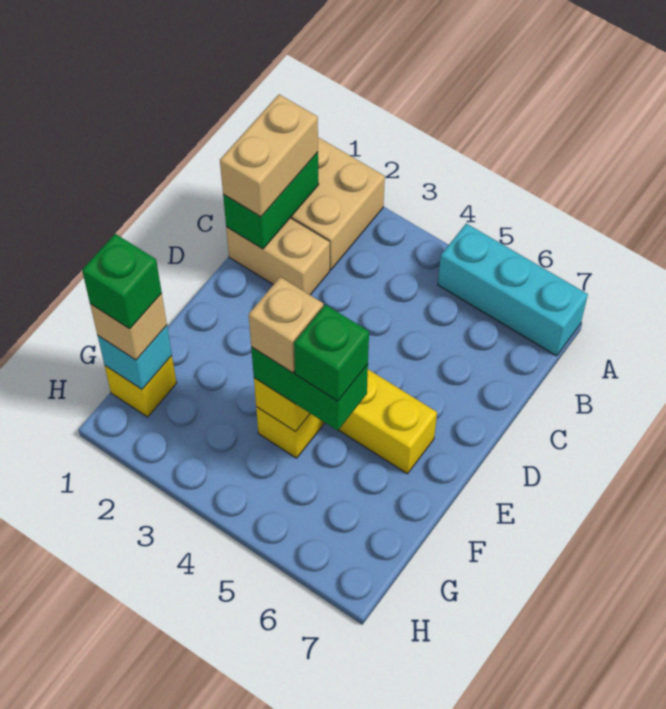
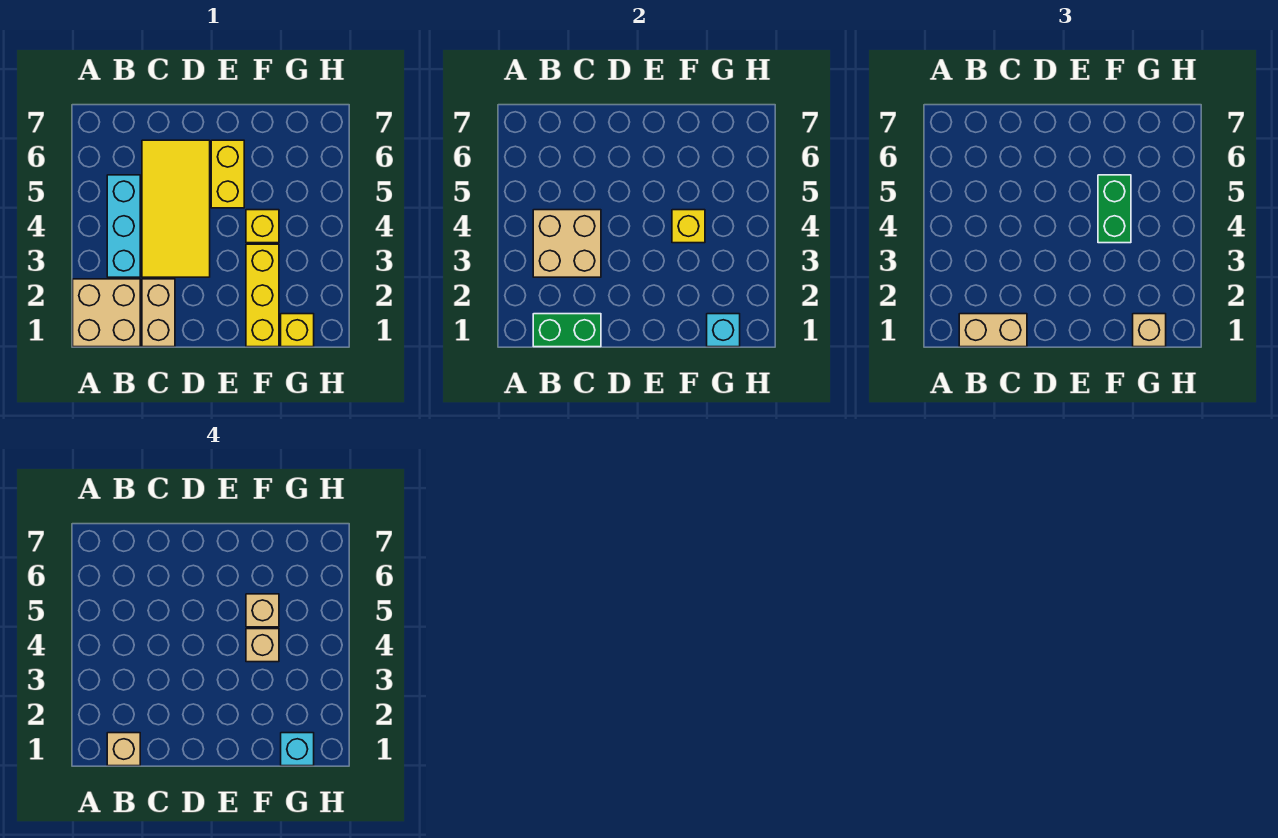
cyan brick A5:A7 level 1 -> cyan brick B3:B5 level 1
none -> tan brick B1 level 4
none -> tan brick B3:C4 level 2
none -> yellow tile C3:D6 level 1
none -> yellow brick F1:F3 level 1
green brick F5 level 4 -> tan brick F5 level 4
green brick G1 level 4 -> cyan brick G1 level 4

